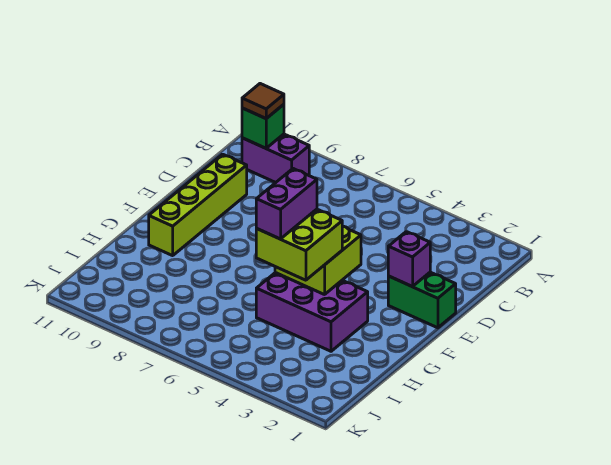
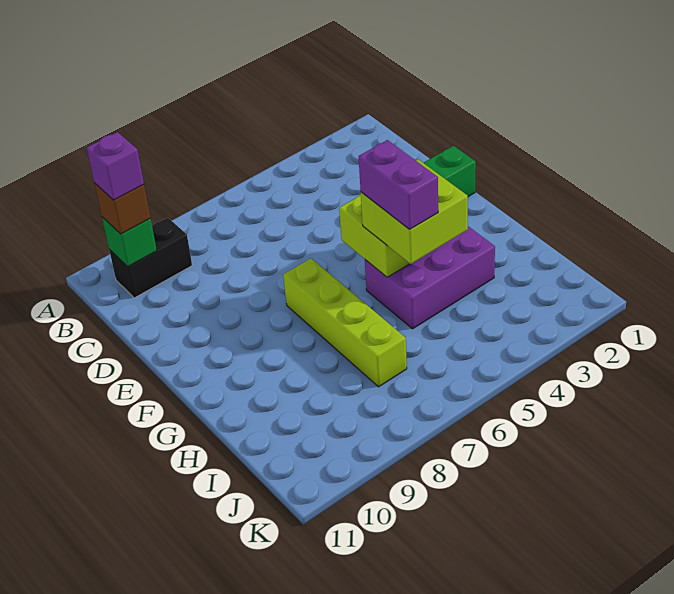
purple brick B9:B10 level 1 -> black brick B9:B10 level 1
brown tile B10 level 3 -> brown brick B10 level 3
lime brick D10:G10 level 1 -> lime brick F7:I7 level 1
purple brick E2 level 2 -> purple brick B10 level 4

